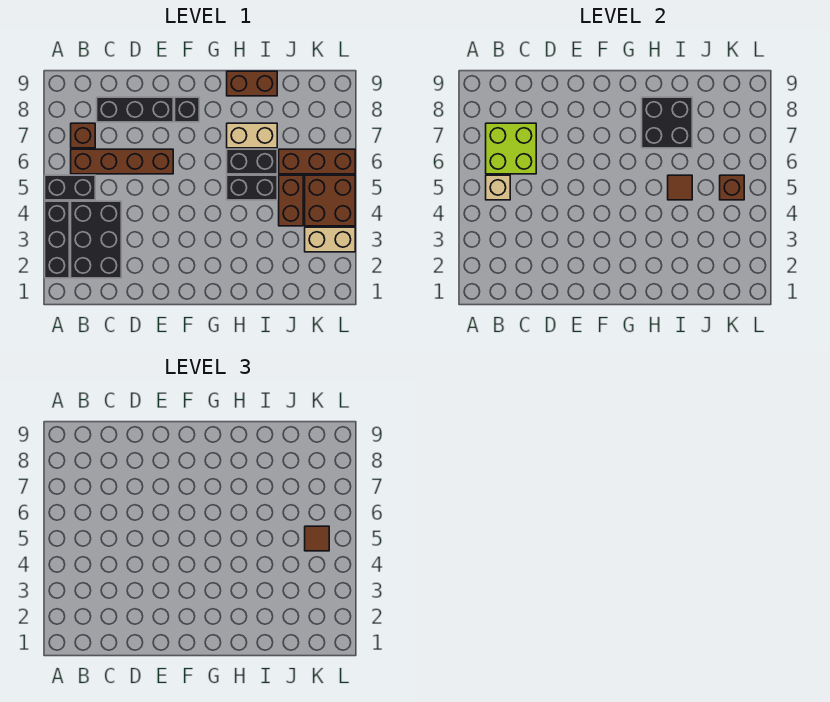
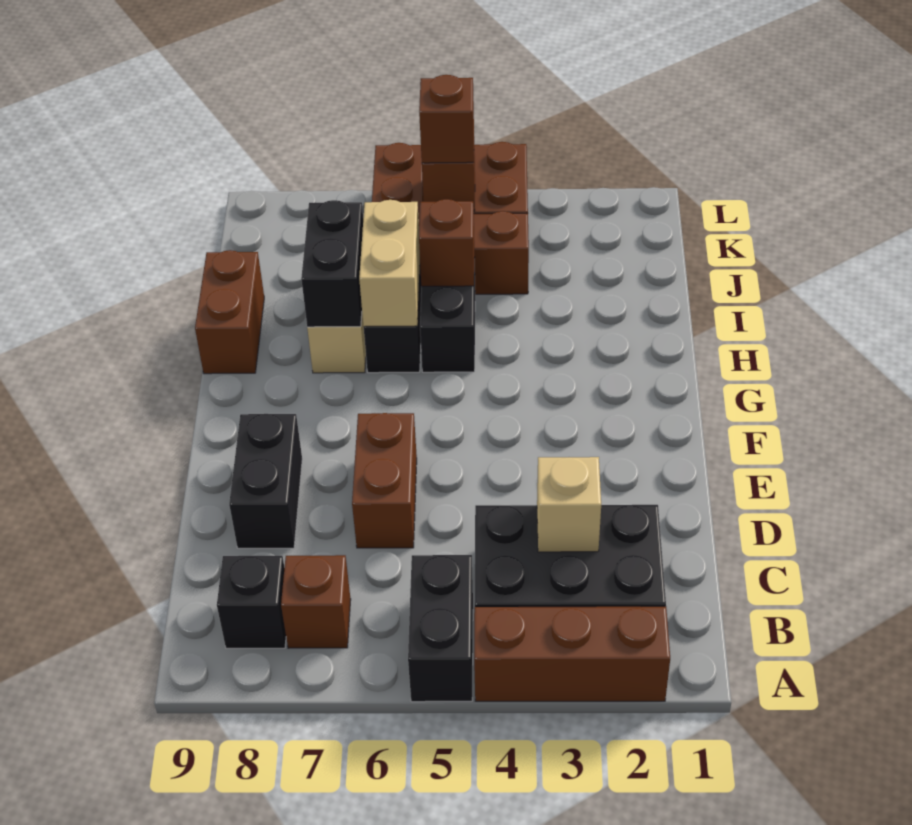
black brick A2:A4 level 1 -> brown brick A2:A4 level 1
tan brick B5 level 2 -> tan brick C3 level 2
brown brick B6:E6 level 1 -> brown brick D6:E6 level 1
lime brick B6:C7 level 2 -> none
black brick C8:E8 level 1 -> black brick D8:E8 level 1
black brick F8 level 1 -> black brick B8 level 1
black brick H7:I8 level 2 -> black brick H7:I7 level 2
brown tile I5 level 2 -> brown brick I5 level 2
tan brick K3:L3 level 1 -> tan brick H6:I6 level 2
brown tile K5 level 3 -> brown brick K5 level 3

